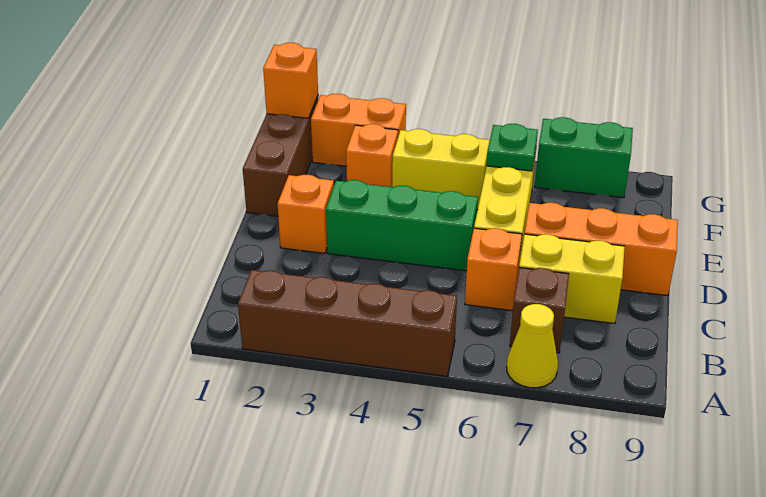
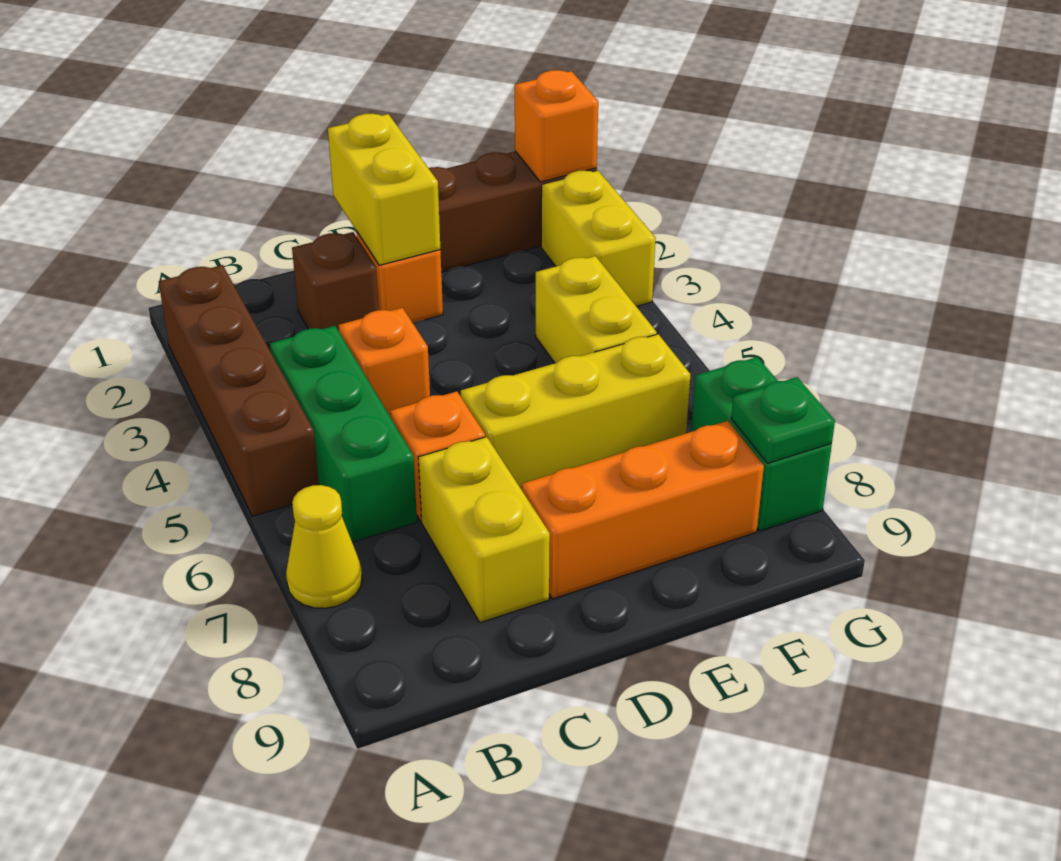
brown brick B7 level 1 -> brown brick C2 level 1
none -> yellow brick D1:D2 level 2
green brick D3:D5 level 1 -> green brick B4:B6 level 1
orange brick D7:D9 level 1 -> orange brick D8:F8 level 1
orange brick F3 level 1 -> orange brick C4 level 1
green plate F6 level 2 -> green plate G8 level 2
orange brick G2:G3 level 1 -> yellow brick G2:G3 level 1

